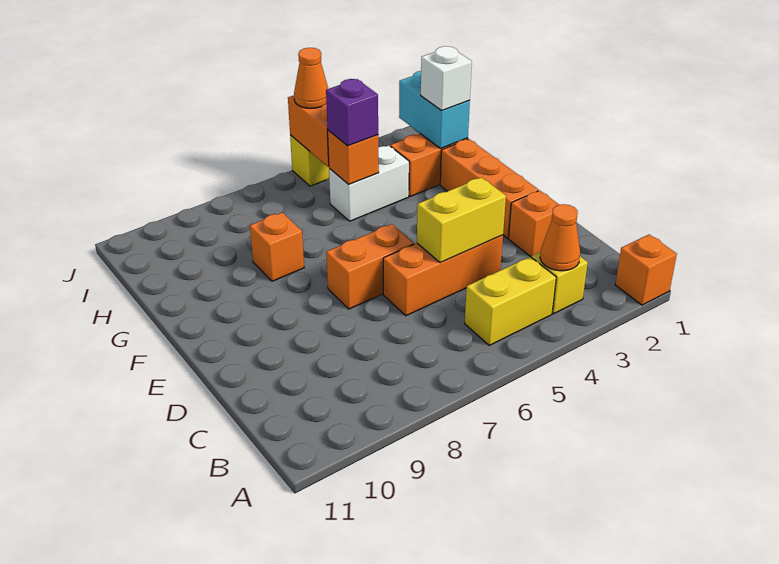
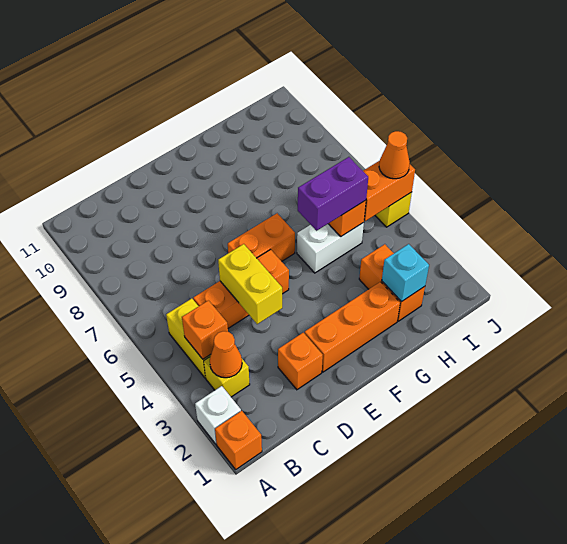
orange brick D4:D6 level 1 -> orange brick C5:E5 level 1
orange brick E6:E7 level 1 -> orange brick E6:F6 level 1
orange brick G8 level 1 -> orange brick B4 level 2
cyan brick H2:I2 level 2 -> cyan brick H2 level 2
white brick H2 level 3 -> white brick A2 level 1
white brick H4:H5 level 1 -> white brick G5:H5 level 1
purple brick H5 level 3 -> purple brick G5:H5 level 3

